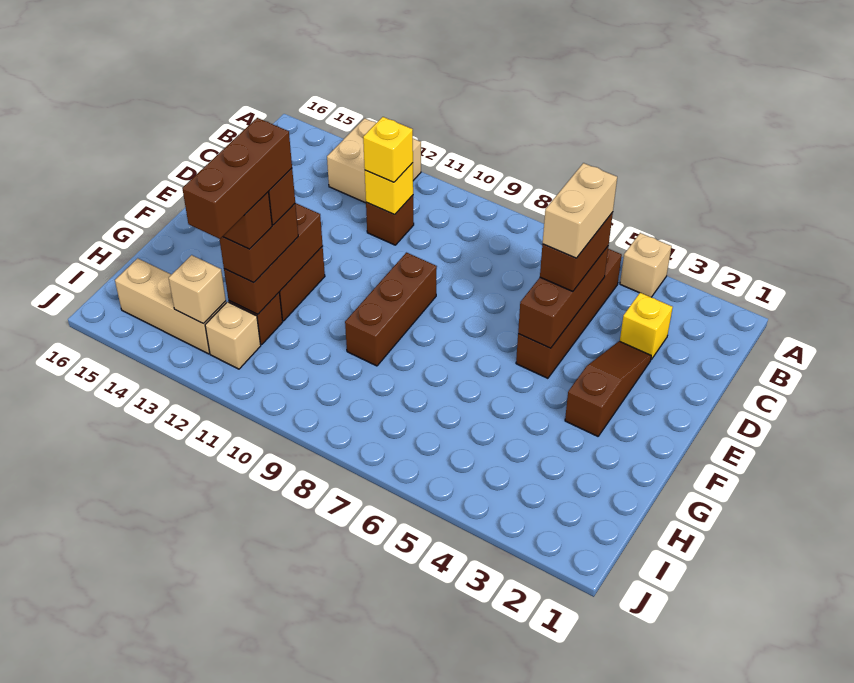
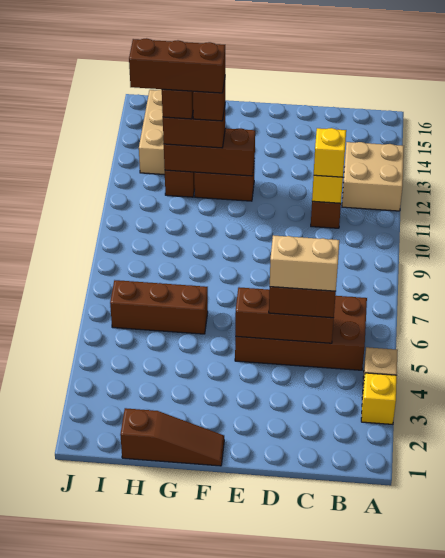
brown brick B5:E5 level 1 -> brown brick B5:E6 level 1
yellow brick C3 level 1 -> yellow brick A3 level 1
brown slope D3:F3 level 1 top F -> brown slope F1:H1 level 1 top H
brown brick E9:G9 level 1 -> brown brick G6:I6 level 1
tan brick I12 level 1 -> none
tan brick I13 level 2 -> none

